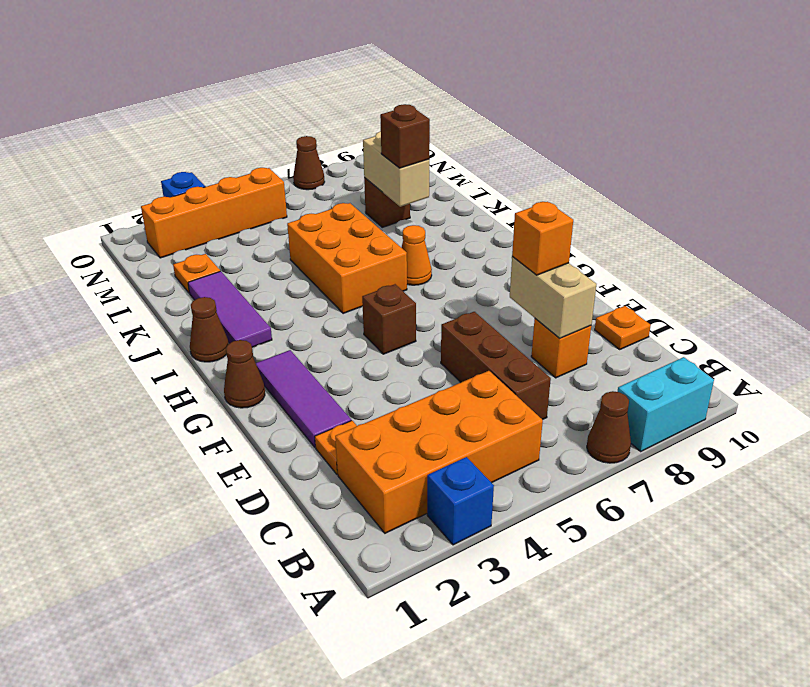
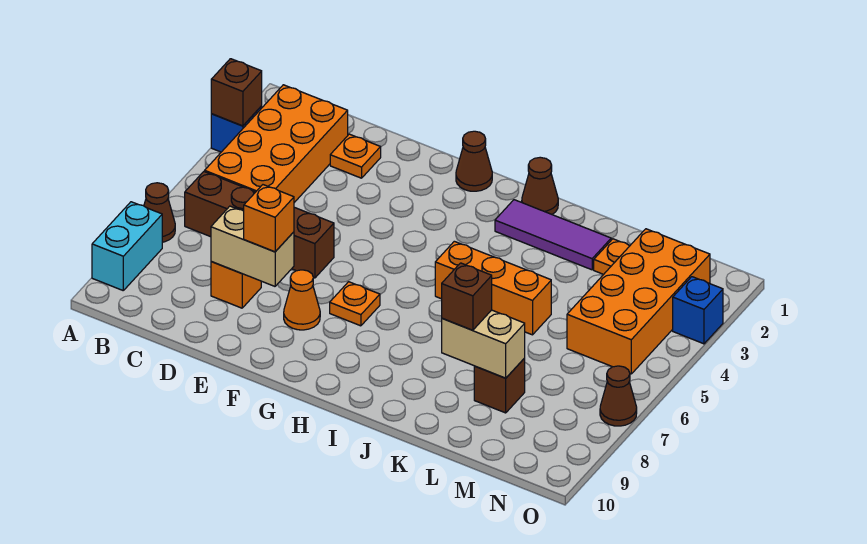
brown brick C6:E6 level 1 -> brown brick B6:E6 level 1
orange plate D10 level 1 -> orange plate G7 level 1
purple tile E2:G2 level 1 -> none
brown brick G5 level 1 -> brown brick A3 level 2
orange brick I5:K6 level 1 -> orange brick I5:K5 level 1
orange cone I7 level 1 -> orange cone F8 level 1
orange brick N2:N5 level 1 -> orange brick M2:N5 level 1

